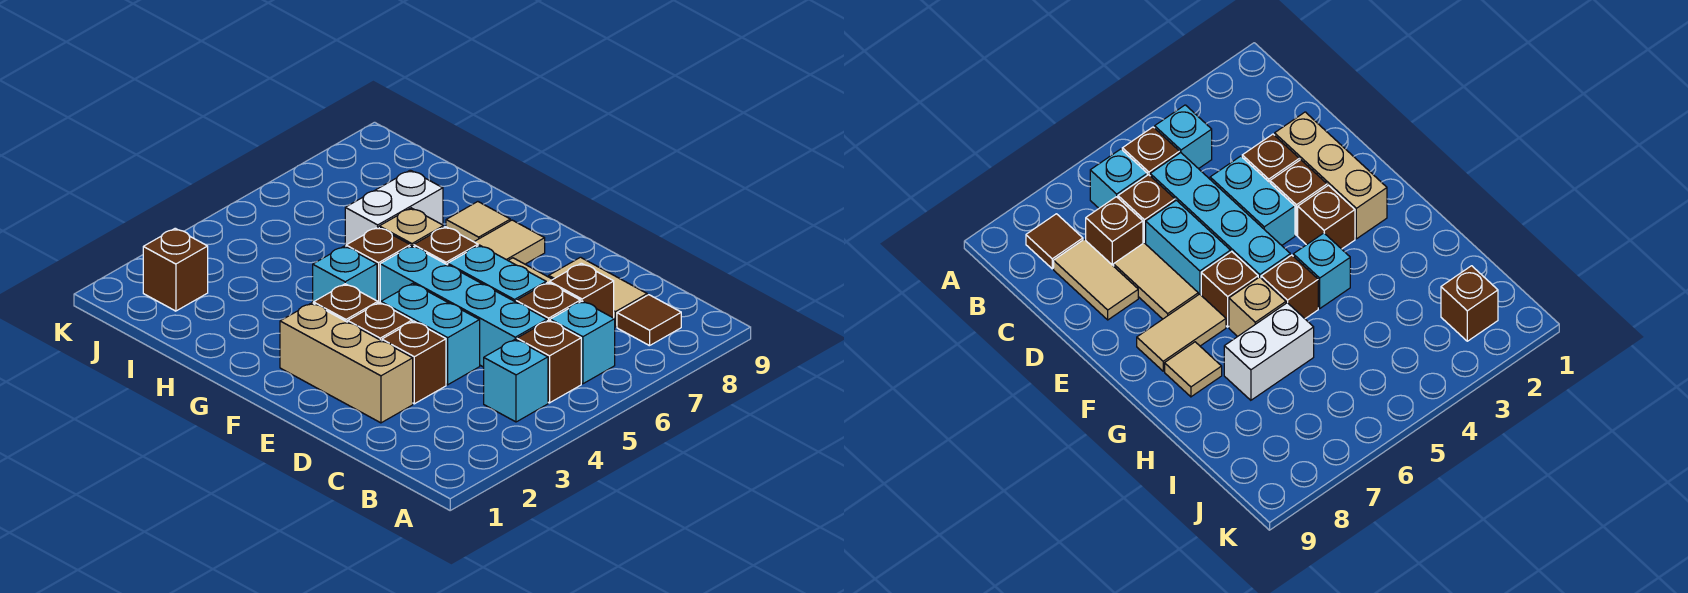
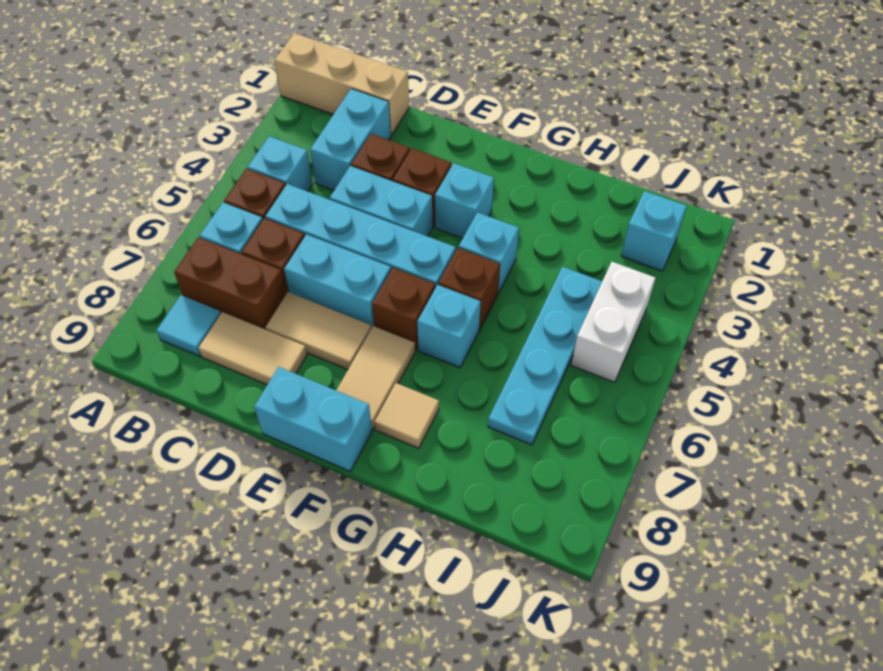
brown tile B8 level 1 -> cyan tile B8 level 1
none -> cyan brick C2:C3 level 1
brown brick C7 level 1 -> brown brick B7:C7 level 1
tan brick D2:F2 level 1 -> tan brick A1:C1 level 1
none -> cyan brick E9:F9 level 1
brown brick F3 level 1 -> cyan brick F3 level 1
tan brick G6 level 1 -> cyan brick G6 level 1
white brick H6:H7 level 1 -> white brick J4:J5 level 1
none -> cyan plate I4:I7 level 1
brown brick J2 level 1 -> cyan brick J2 level 1

